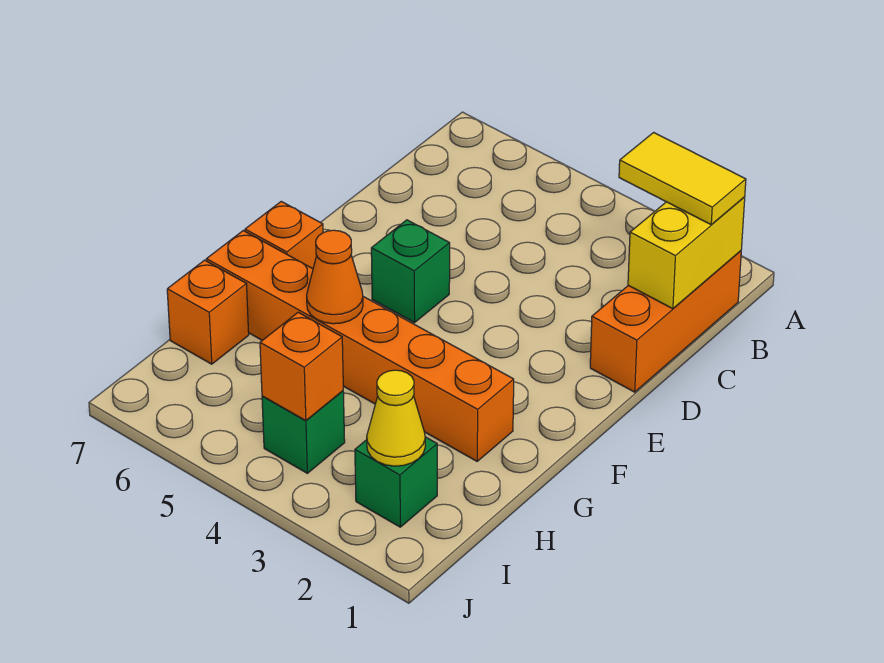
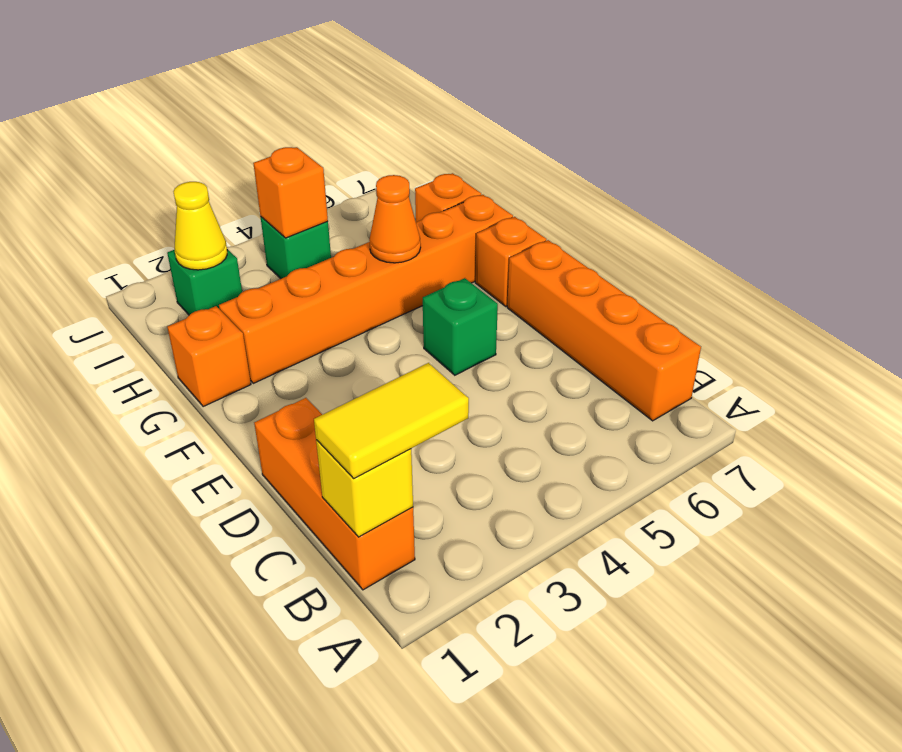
yellow brick B1:C1 level 2 -> yellow brick B1 level 2
none -> orange brick B7:E7 level 1
none -> orange brick G1 level 1

